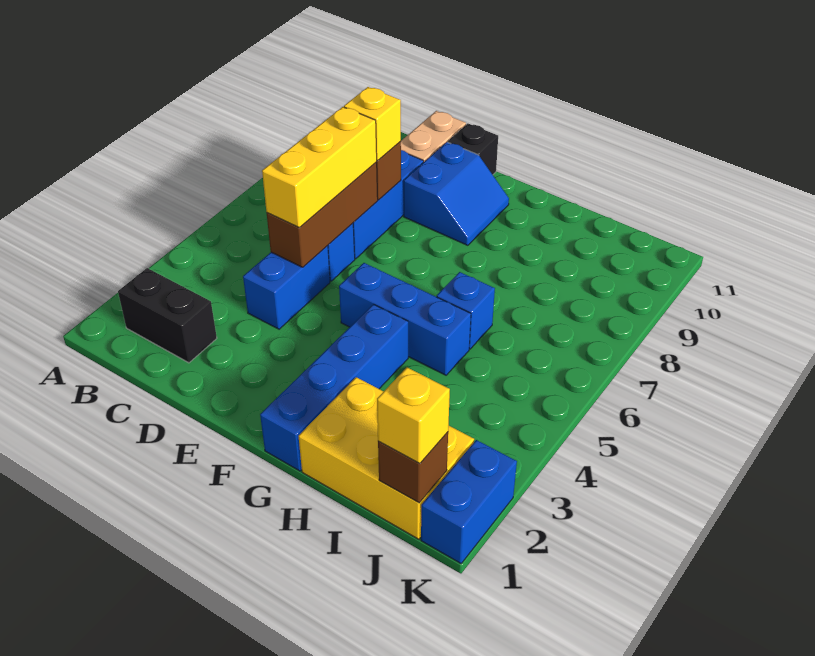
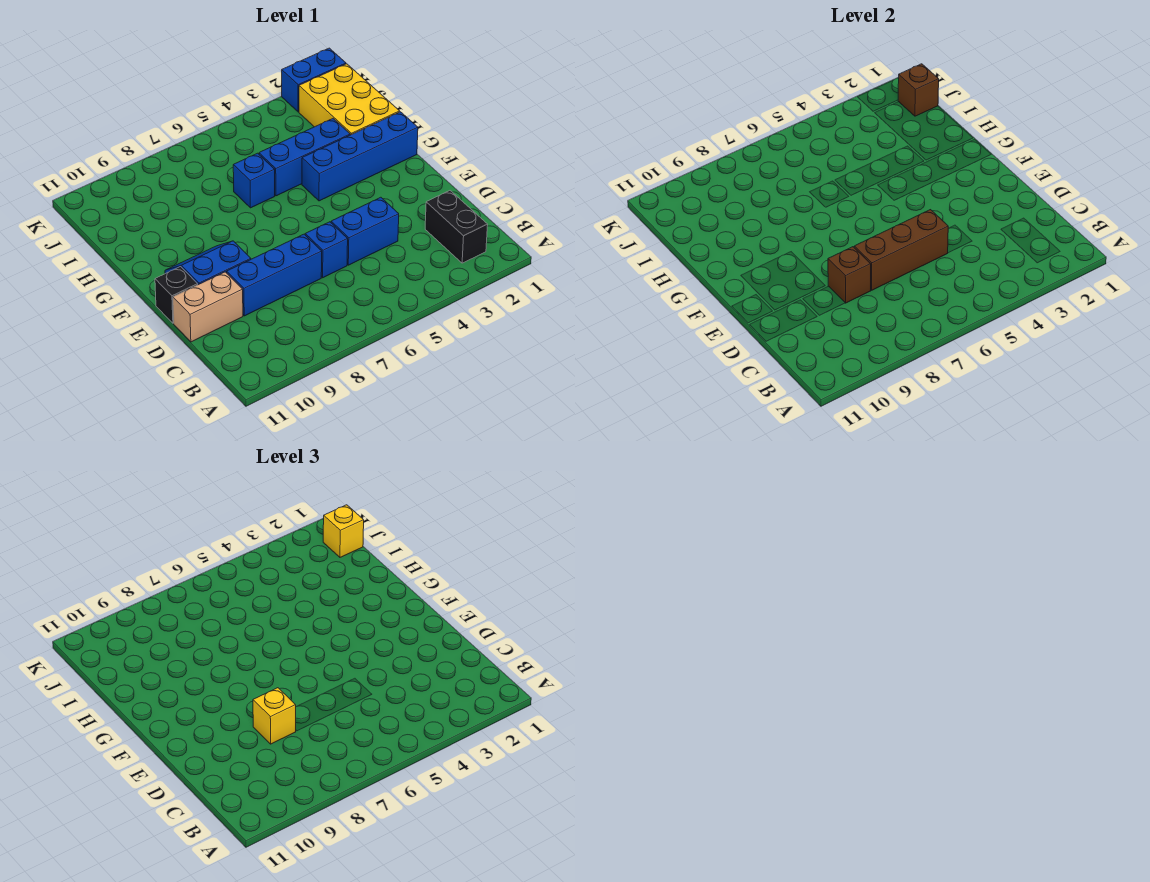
yellow brick D5:D7 level 3 -> none
blue brick F5:H5 level 1 -> blue brick H3:H5 level 1

